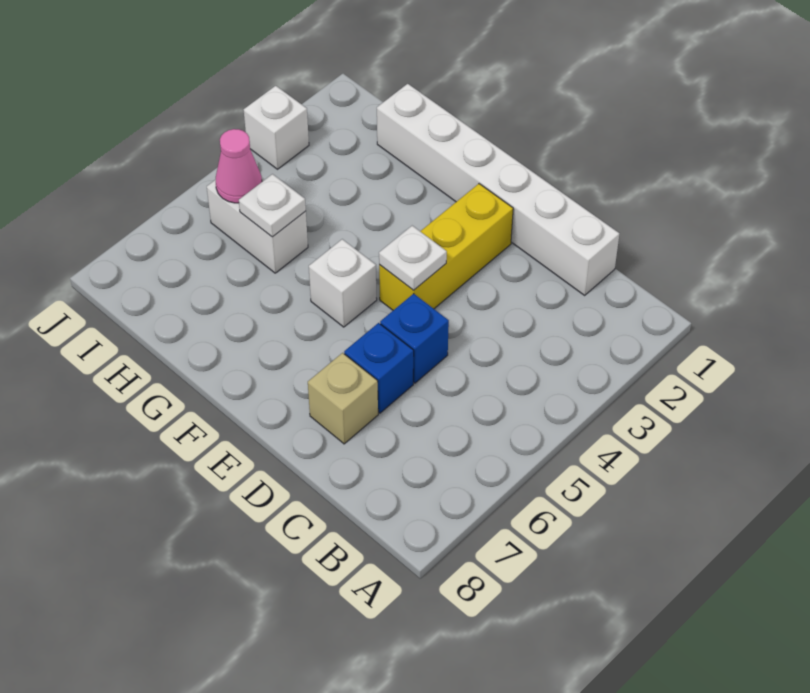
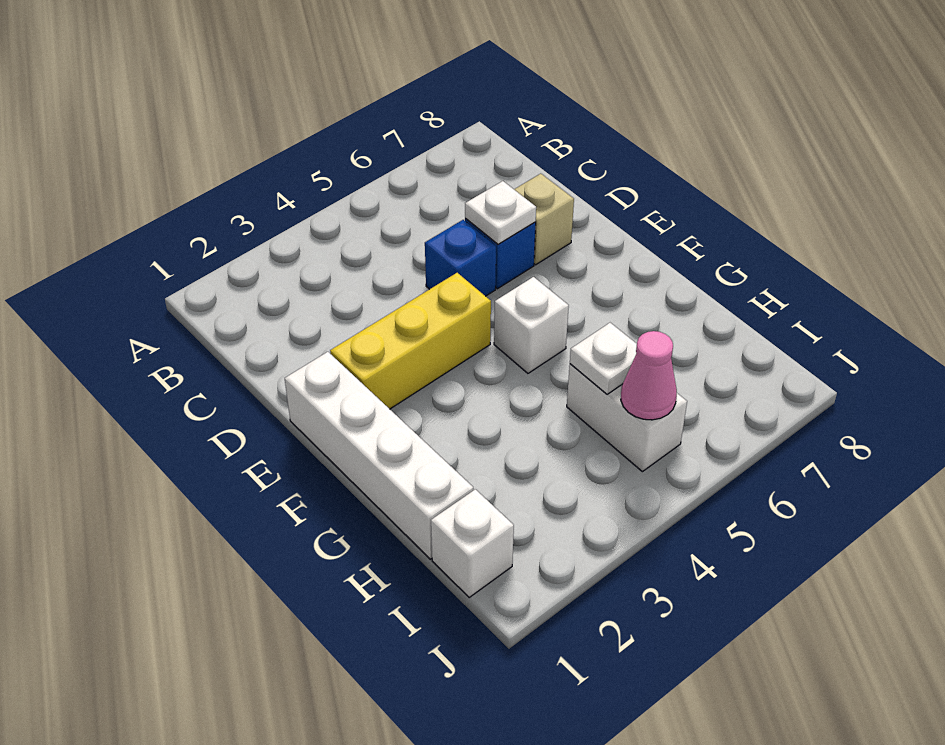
white brick C1:H1 level 1 -> white brick E1:H1 level 1
white plate E4 level 2 -> white plate D6 level 2
white brick J3 level 1 -> white brick I1 level 1

